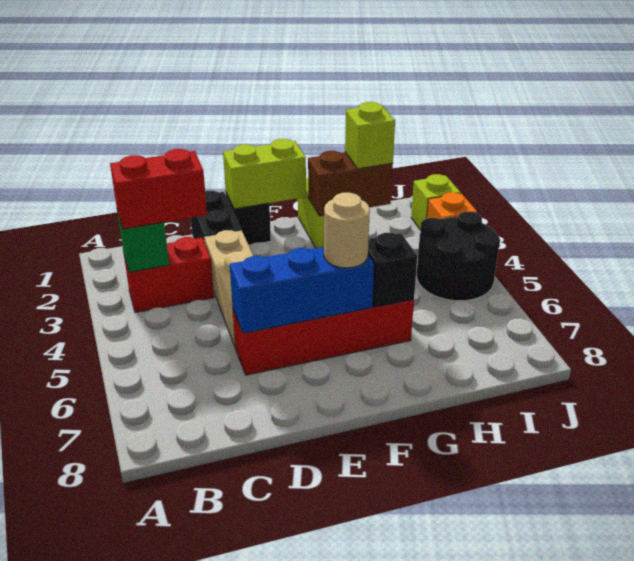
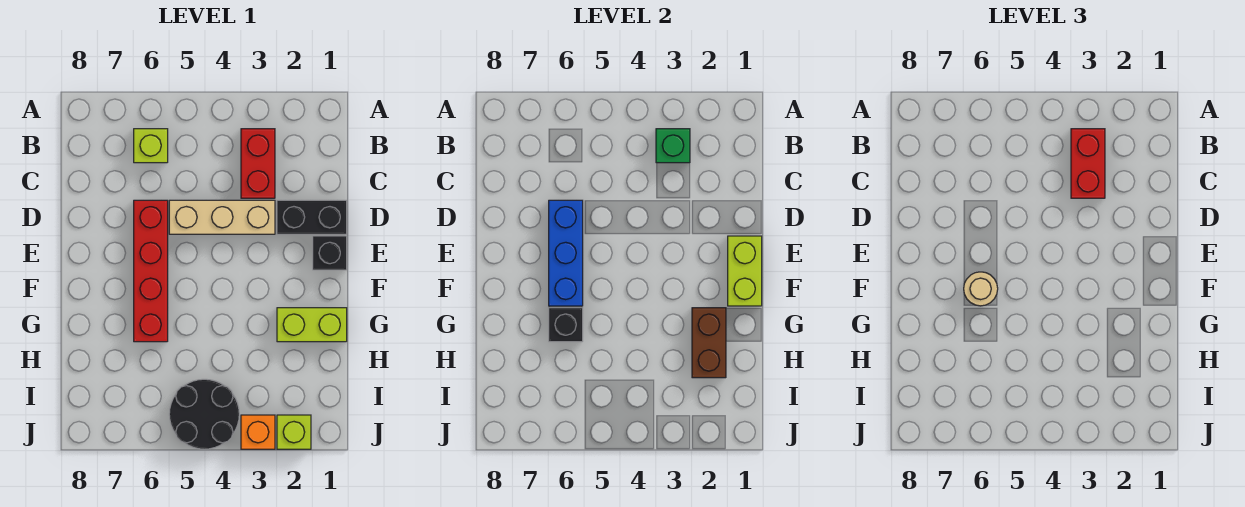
lime brick H2 level 3 -> lime brick B6 level 1

